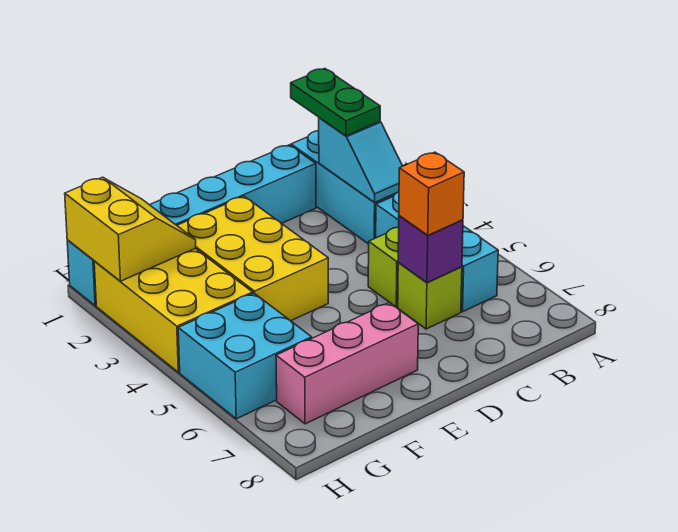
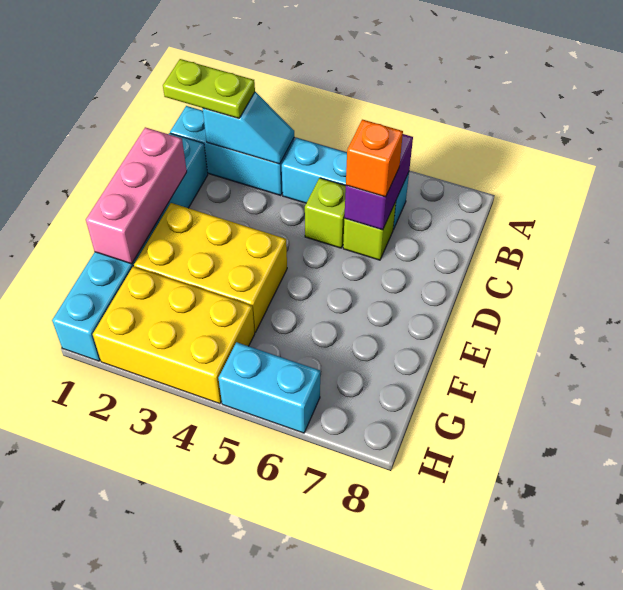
green plate B1:B2 level 3 -> lime plate B1:B2 level 3
purple brick C6 level 2 -> purple brick B6:C6 level 2
pink brick E7:G7 level 1 -> pink brick D1:F1 level 2
yellow slope G1:H2 level 2 top H -> none
cyan brick G5:H6 level 1 -> cyan brick H5:H6 level 1

